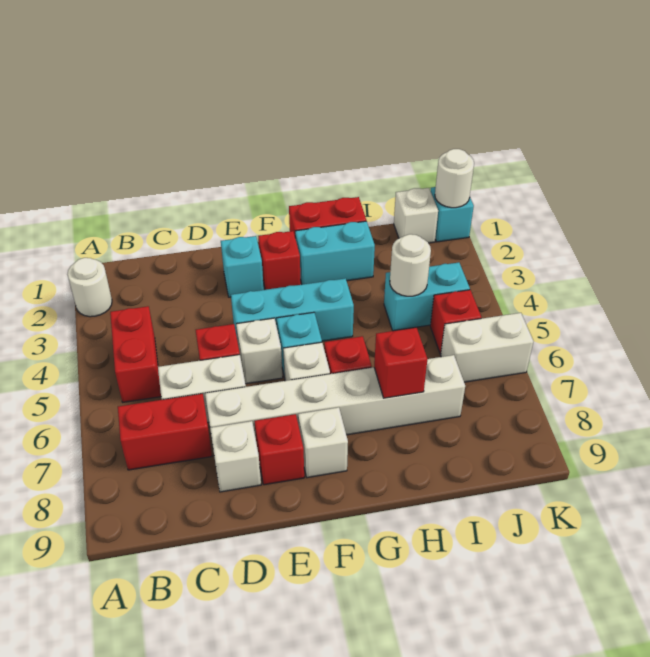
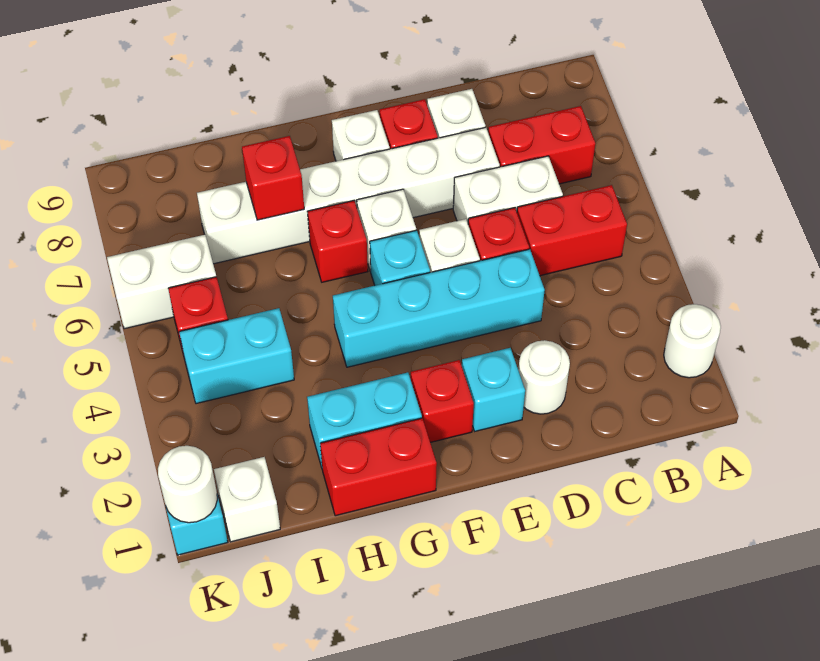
red brick B4:B5 level 1 -> red brick B5:C5 level 1
cyan brick E4:G4 level 1 -> cyan brick D4:G4 level 1
white round brick I4 level 2 -> white round brick D2 level 1

